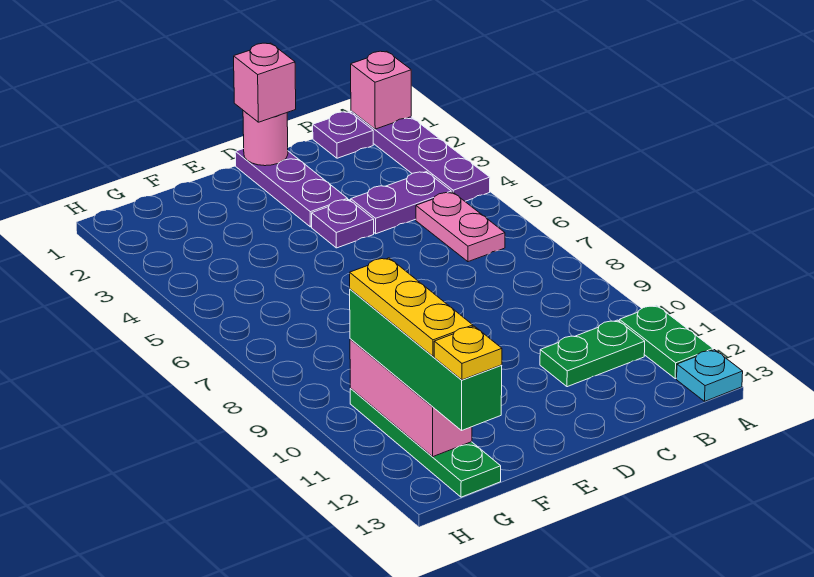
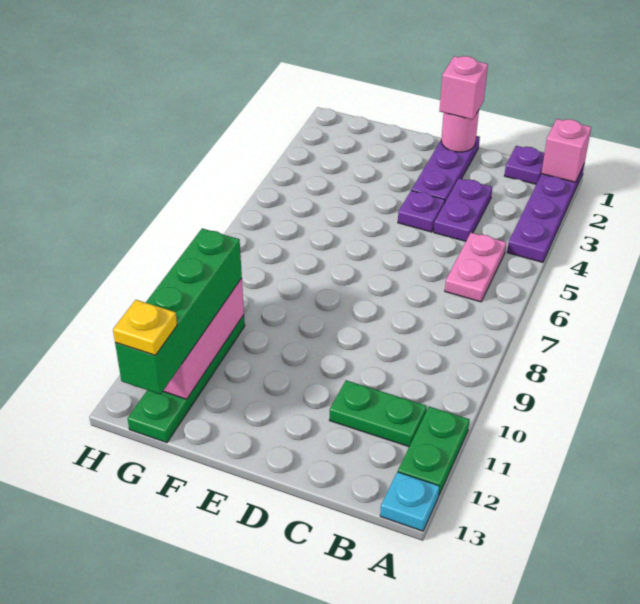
purple plate B4:C4 level 1 -> purple plate C3:C4 level 1
yellow plate G10:G12 level 4 -> none

